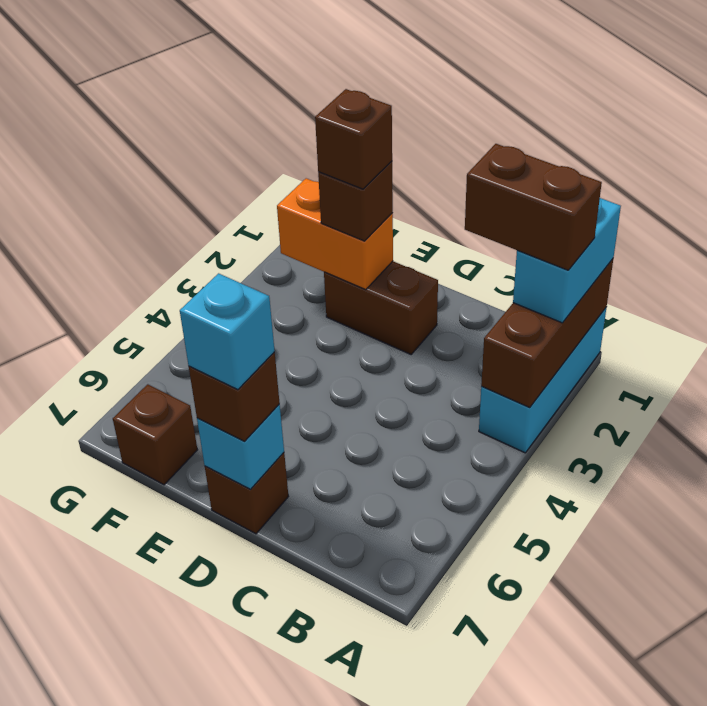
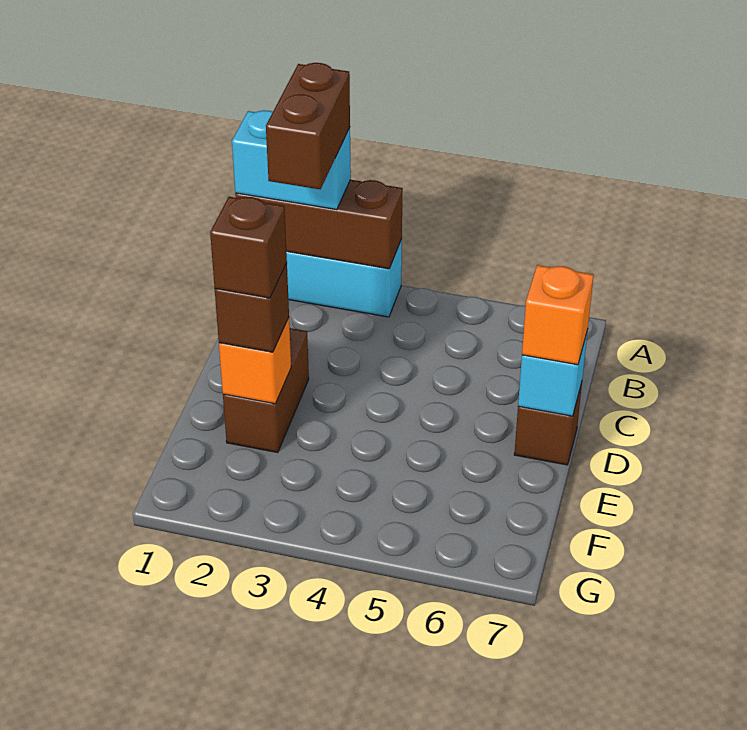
brown brick D7 level 3 -> orange brick D7 level 3
cyan brick D7 level 4 -> none
orange brick E2:F2 level 2 -> orange brick E2 level 2
brown brick F7 level 1 -> none

